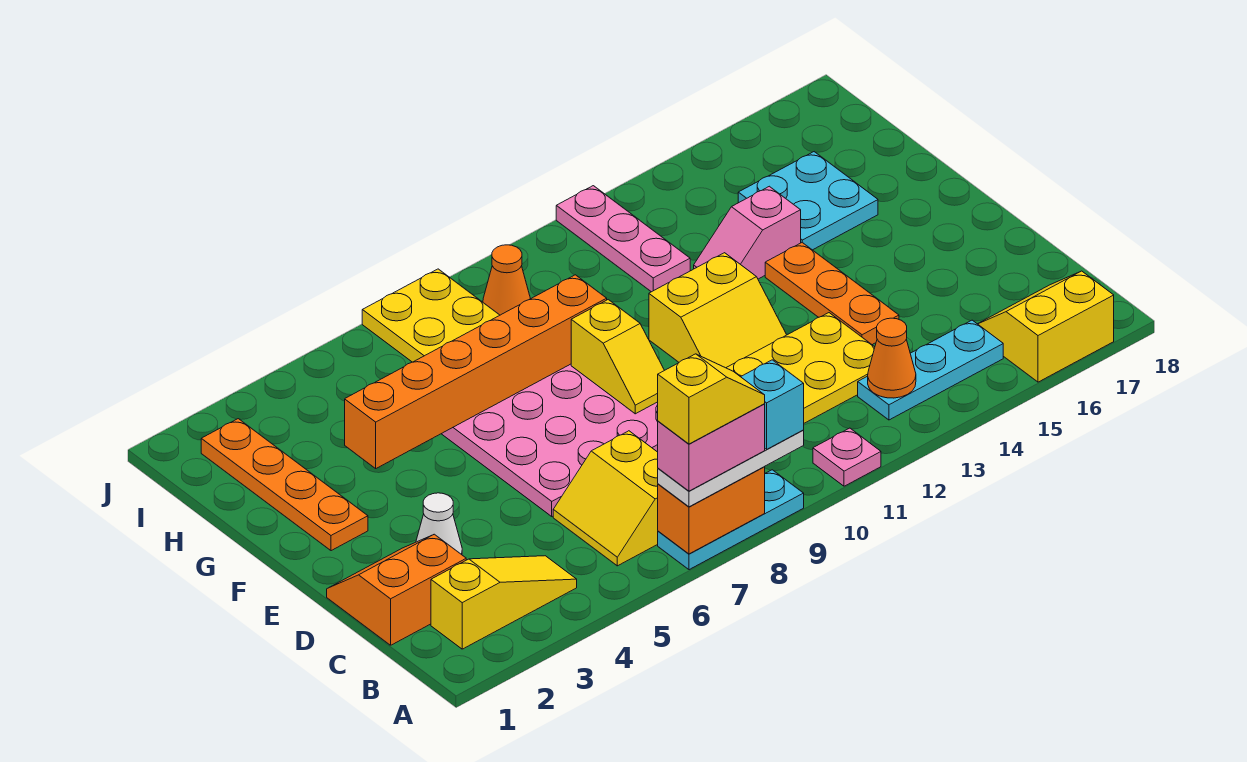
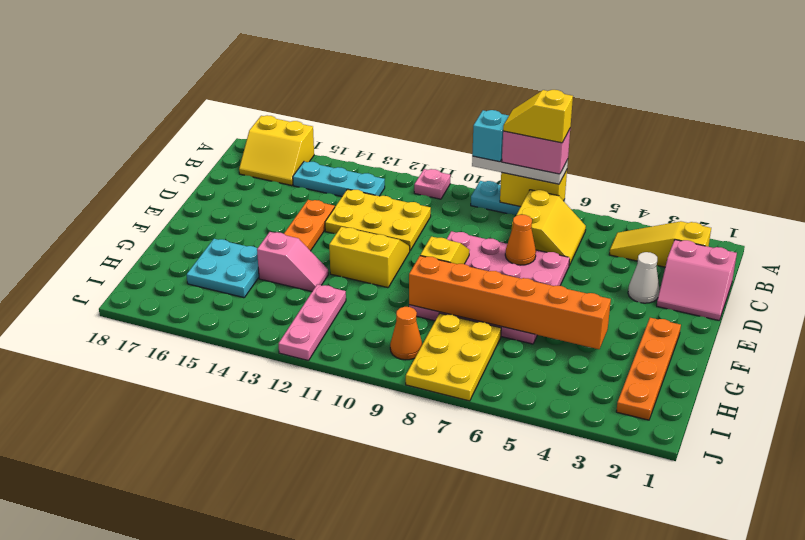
orange brick A7:A8 level 2 -> yellow brick A7:A8 level 2
orange cone B13 level 2 -> orange cone D7 level 2
orange slope C1:D2 level 1 top C -> pink slope C1:D2 level 1 top C

